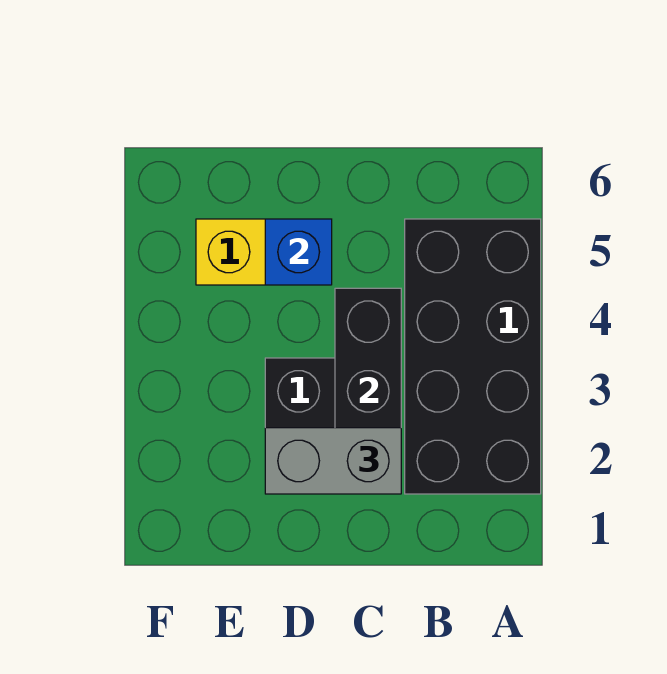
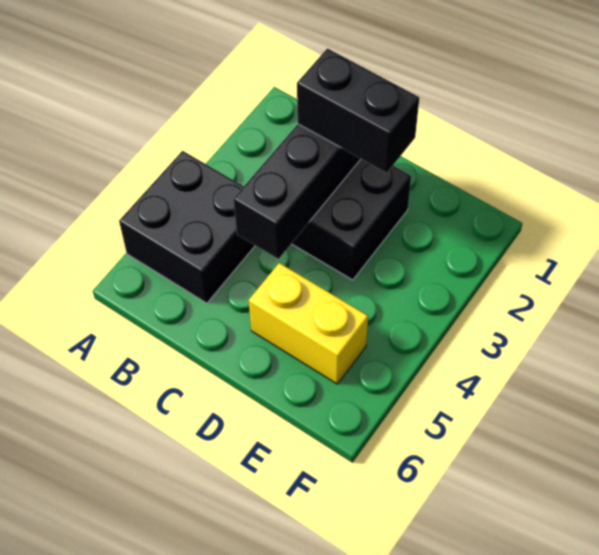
black brick A2:B5 level 1 -> black brick A4:B5 level 1
grey brick C2:D2 level 3 -> black brick C2:D2 level 3
blue brick D5 level 2 -> none

